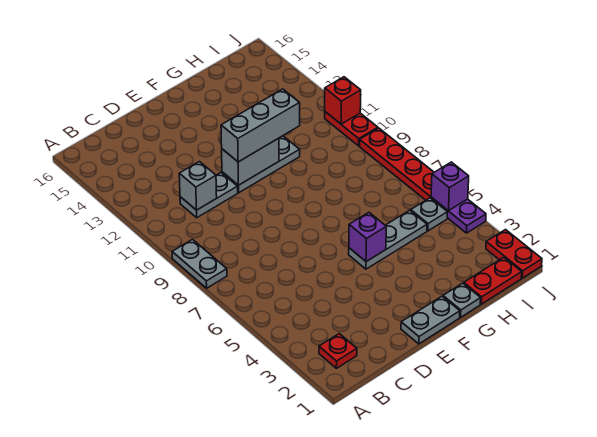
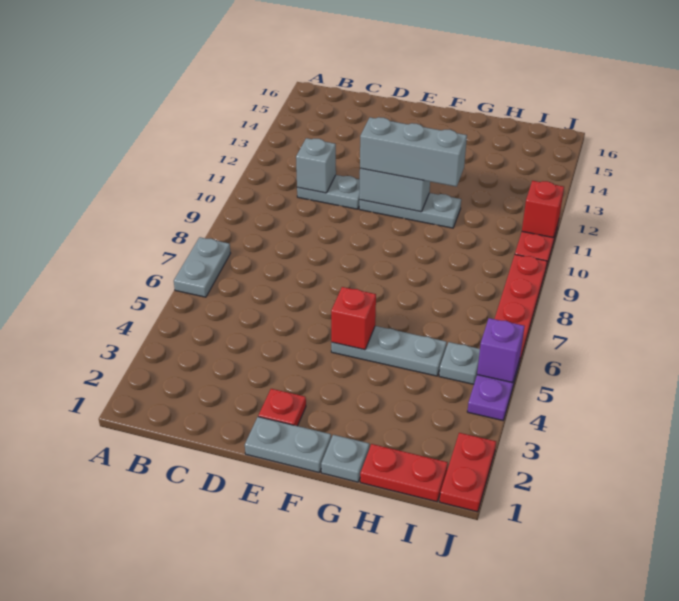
grey plate A8:A9 level 1 -> grey plate A6:A7 level 1
red plate B2 level 1 -> red plate E2 level 1
purple brick F5 level 2 -> red brick F5 level 2

